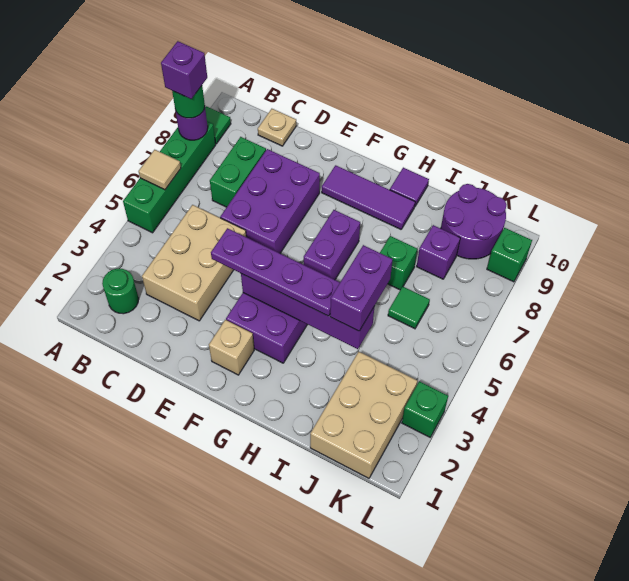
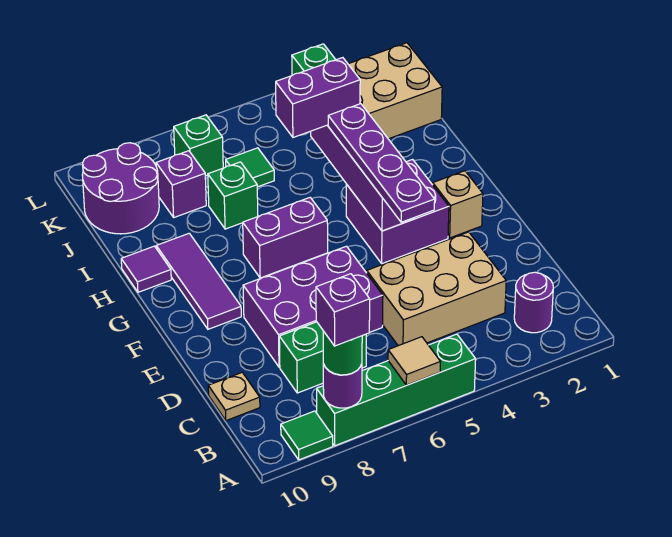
green round brick B2 level 1 -> purple round brick B2 level 1
green brick L9 level 1 -> green brick K7 level 1

